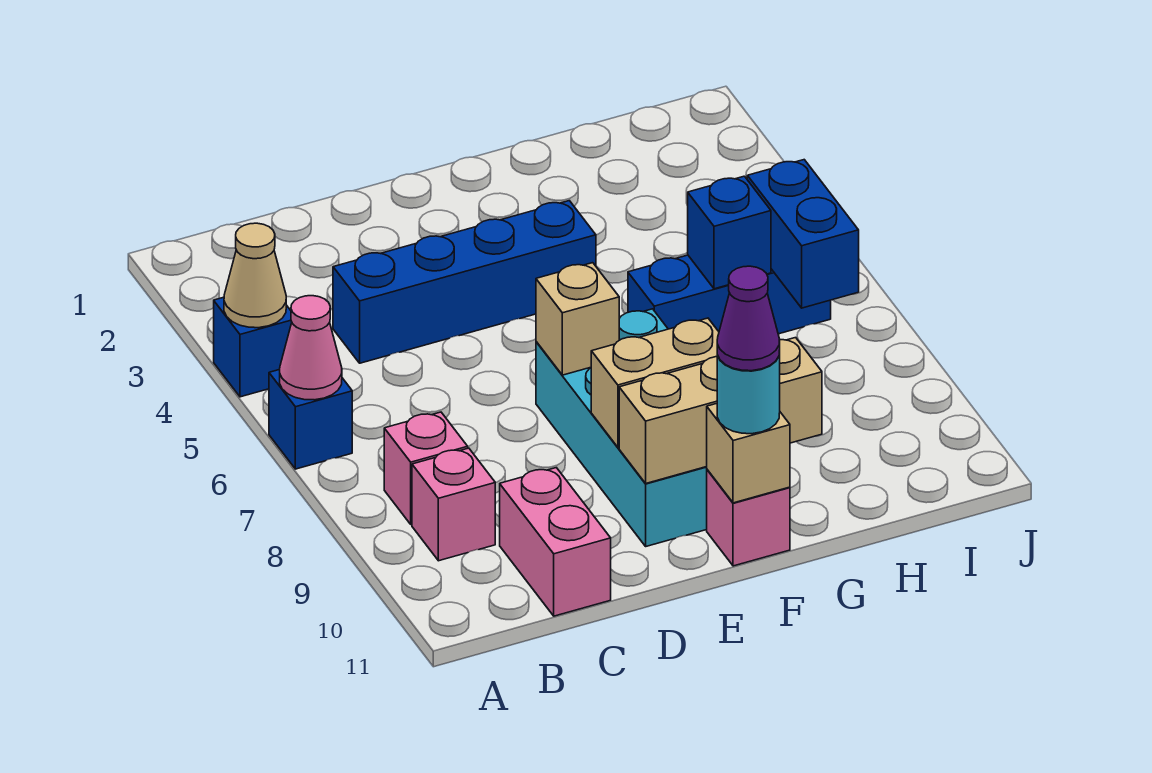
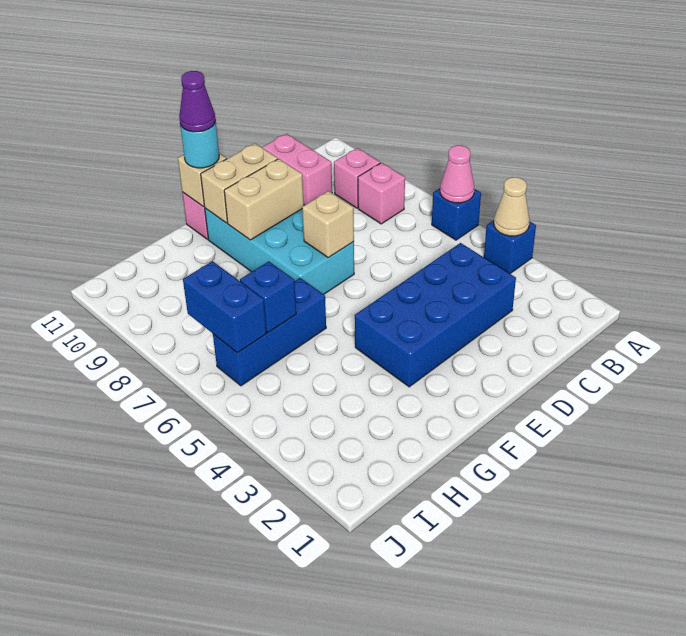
blue brick C4:F4 level 1 -> blue brick C3:F4 level 1
tan brick E10:G10 level 2 -> tan brick E10:F10 level 2

